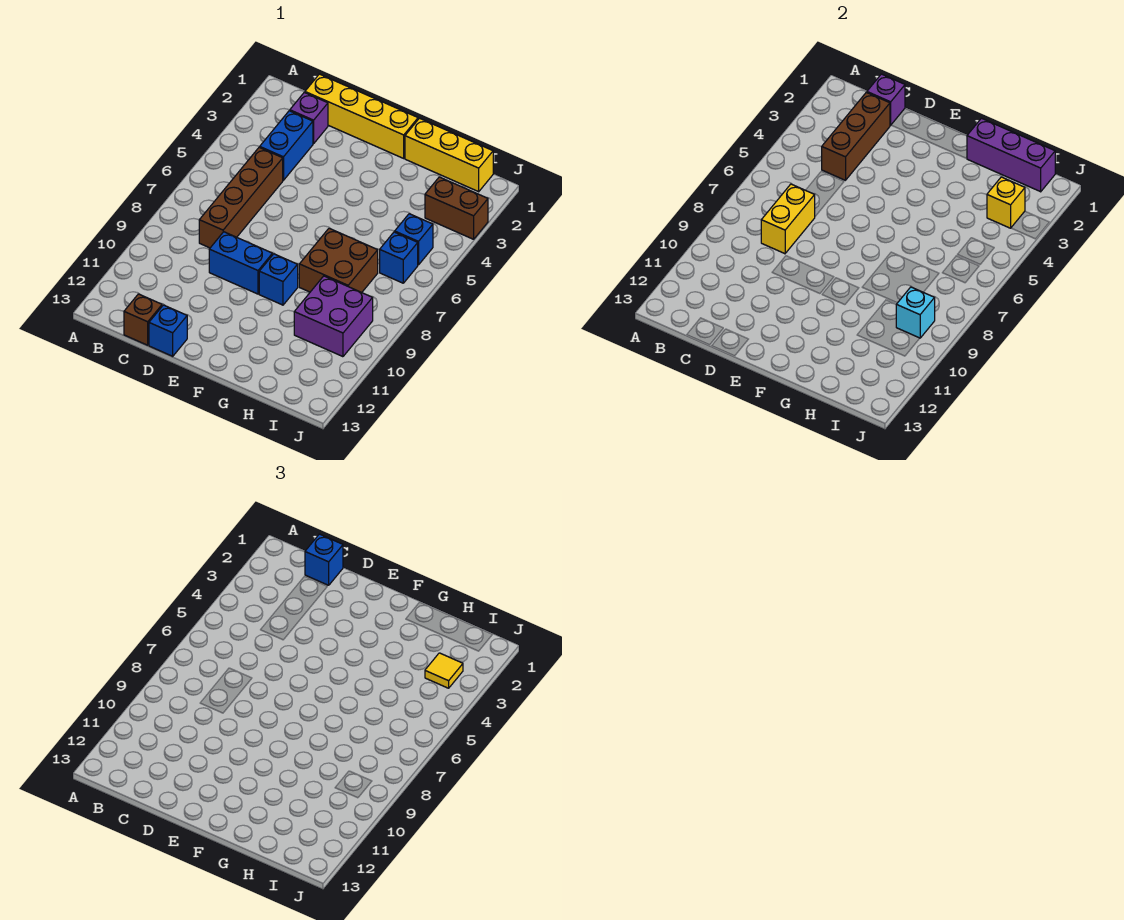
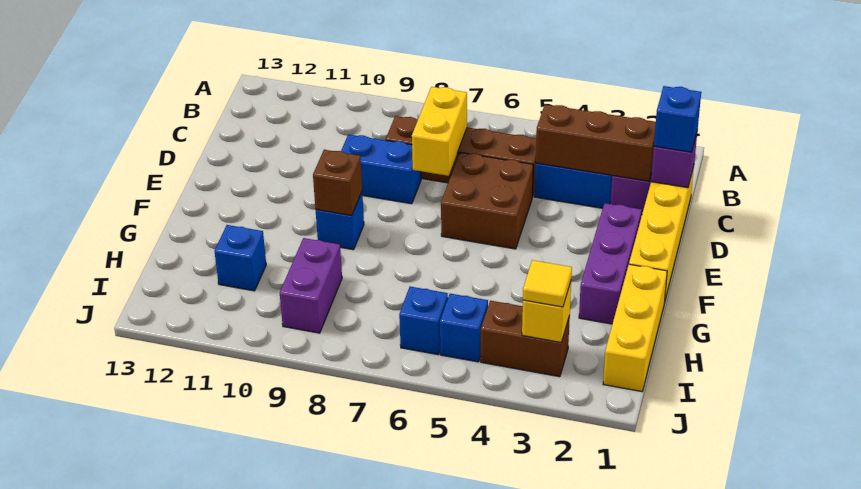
yellow brick C7:C8 level 2 -> yellow brick C7:D7 level 2
brown brick C13 level 1 -> brown brick F9 level 2
blue brick D9:E9 level 1 -> blue brick D8:D9 level 1
blue brick D13 level 1 -> blue brick H11 level 1
purple brick G1:I1 level 2 -> purple brick E2:G2 level 1
brown brick G7:H8 level 1 -> brown brick D5:E6 level 1
purple brick H9:I10 level 1 -> purple brick H9:I9 level 1
brown brick I3:J3 level 1 -> brown brick I3:I4 level 1
cyan brick I9 level 2 -> none

